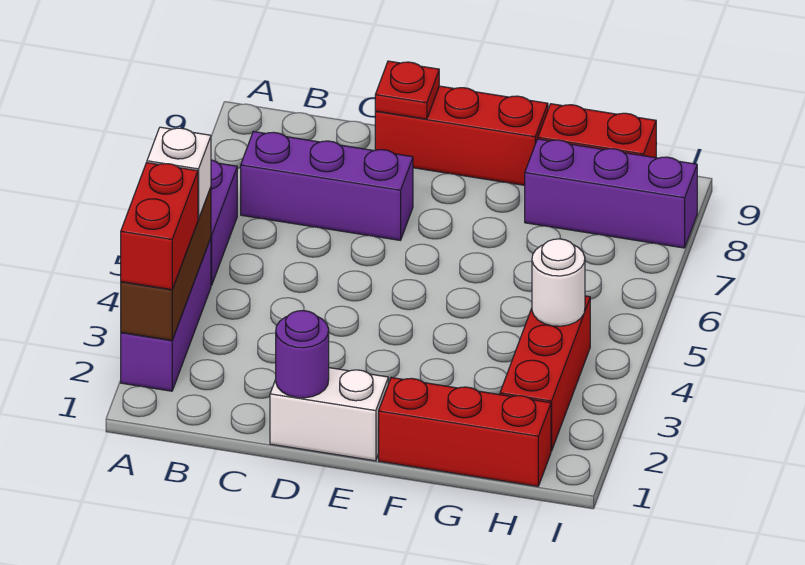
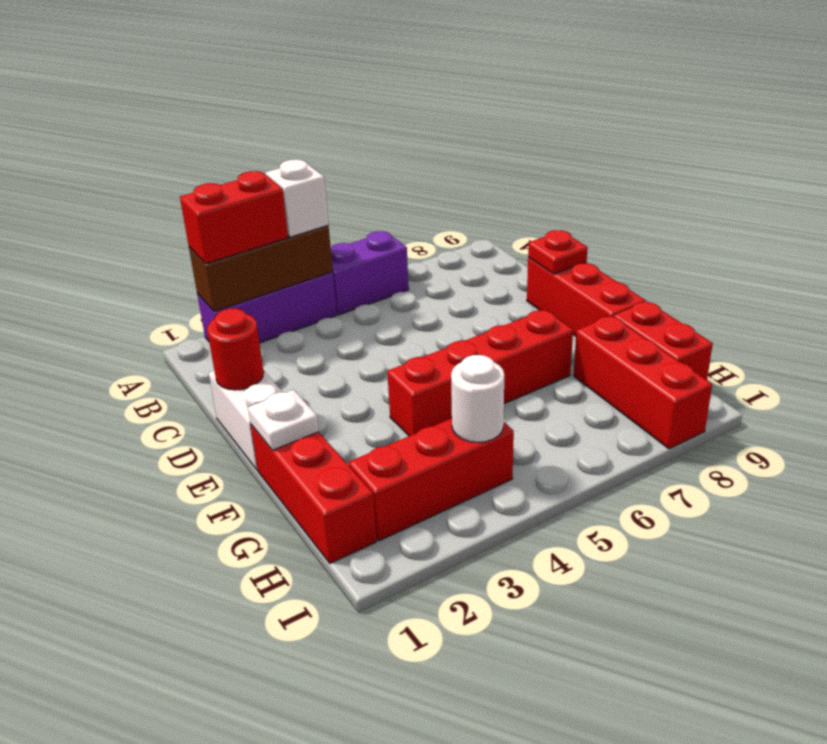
purple brick B7:D7 level 1 -> none
purple round brick D1 level 2 -> red round brick D1 level 2
none -> white plate F1 level 2
none -> red brick F4:F7 level 1
purple brick G8:I8 level 1 -> red brick G8:I8 level 1

